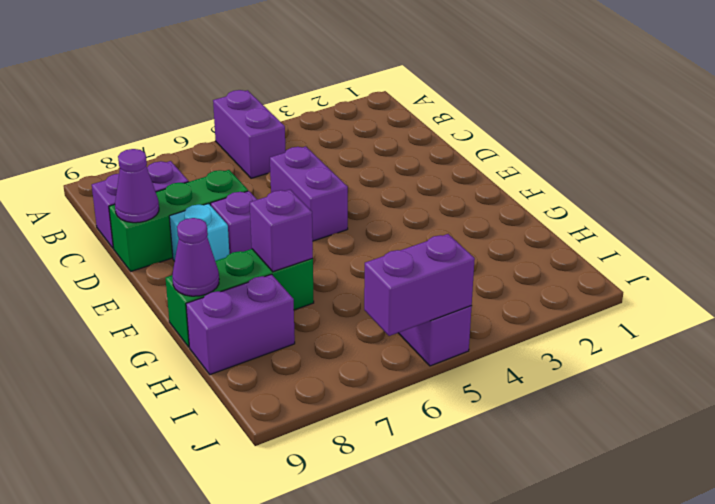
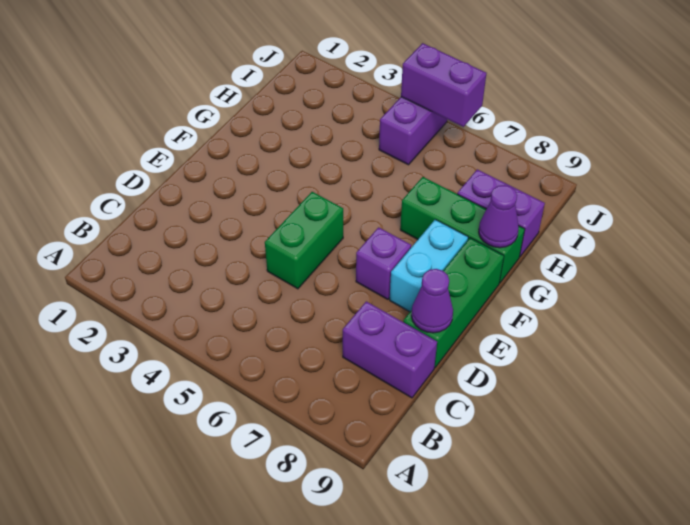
purple brick A5:B5 level 1 -> none
purple brick D5:E5 level 1 -> green brick D5:E5 level 1
green brick D7:D9 level 1 -> green brick D9:F9 level 1
cyan brick E8 level 1 -> cyan brick E8:F8 level 1
purple brick G7 level 2 -> none

